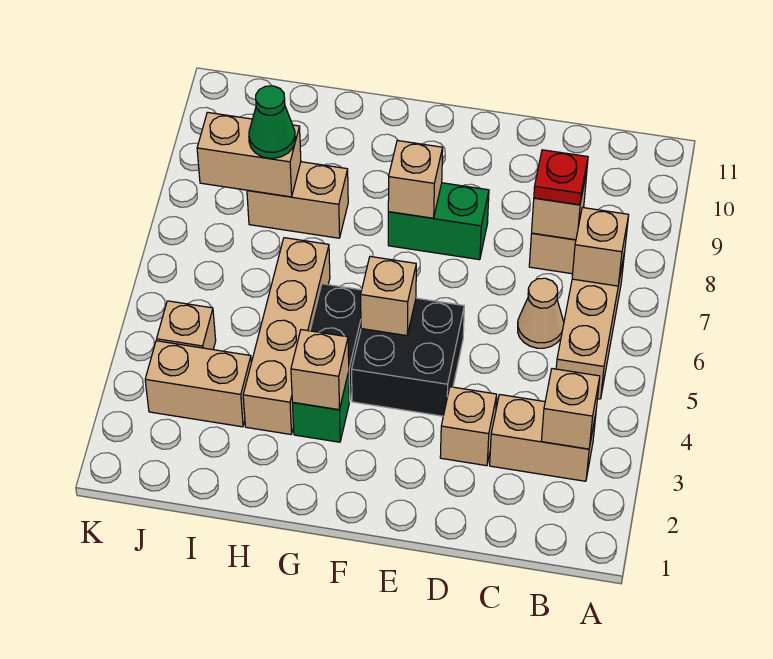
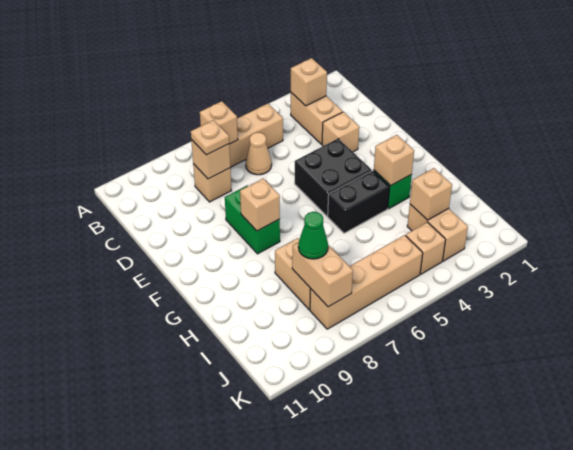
red plate C8 level 3 -> tan plate C8 level 3
tan brick F5 level 2 -> tan brick I3 level 2
tan brick H3:H6 level 1 -> tan brick J5:J8 level 1

